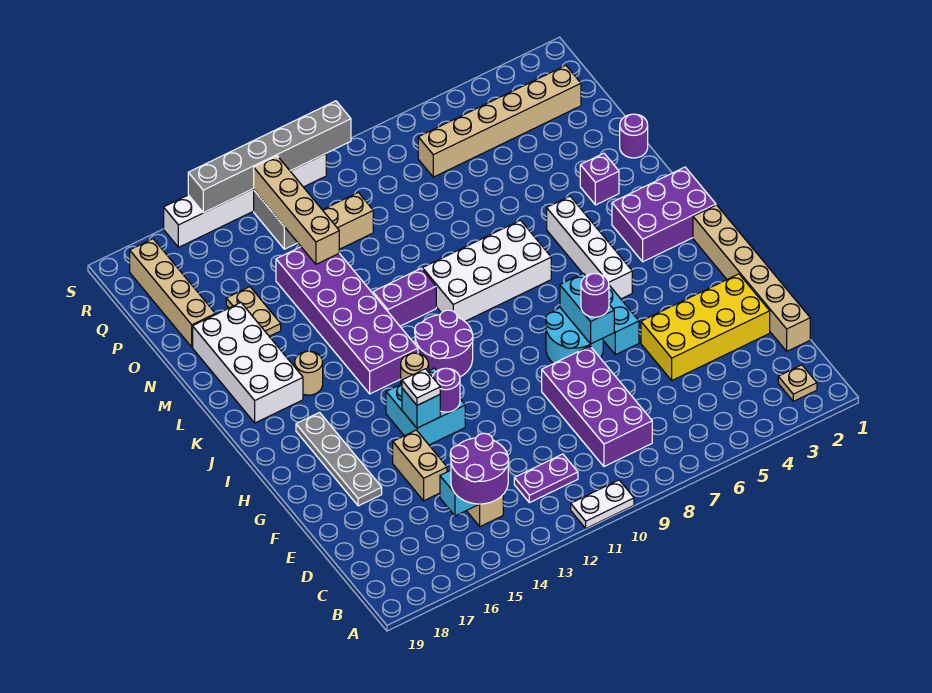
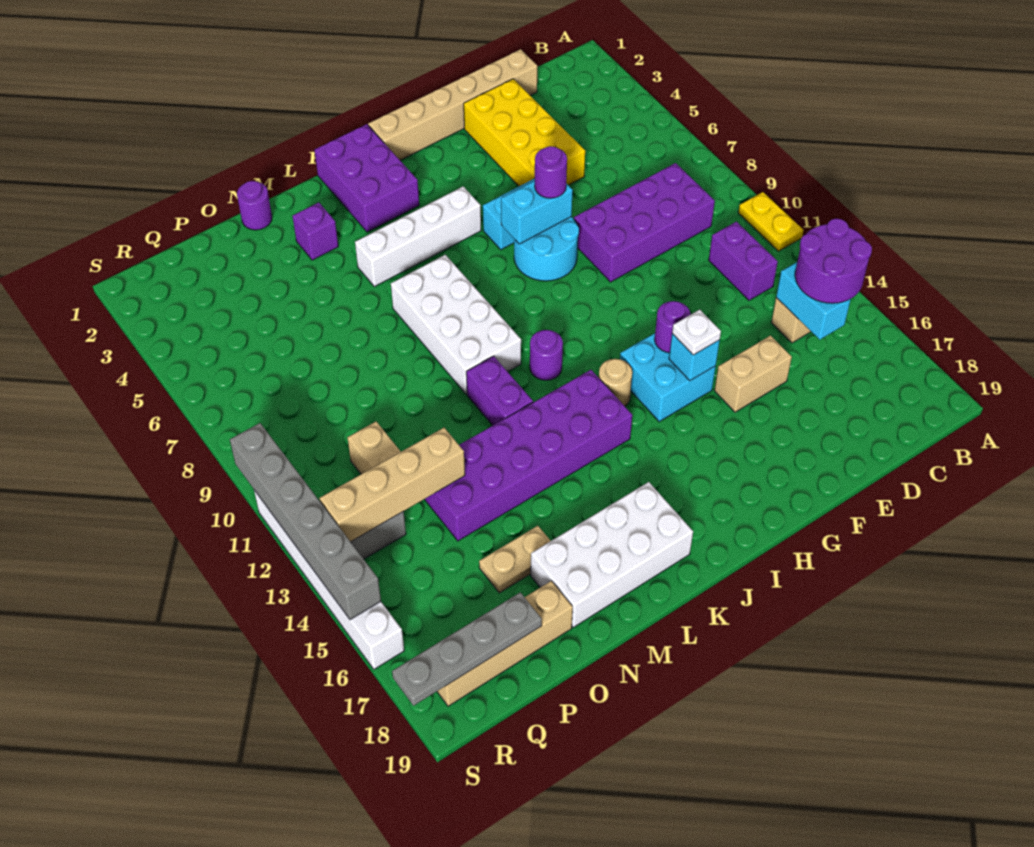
white plate A10:A11 level 1 -> yellow plate A10:A11 level 1
tan plate B2 level 1 -> none
purple plate C11:C12 level 1 -> purple brick C11:C12 level 1
grey plate F17:I17 level 1 -> grey plate P18:S18 level 2
purple round brick I11:J12 level 1 -> purple round brick J11 level 1
tan round brick K16 level 1 -> none
tan brick Q2:Q7 level 1 -> none

